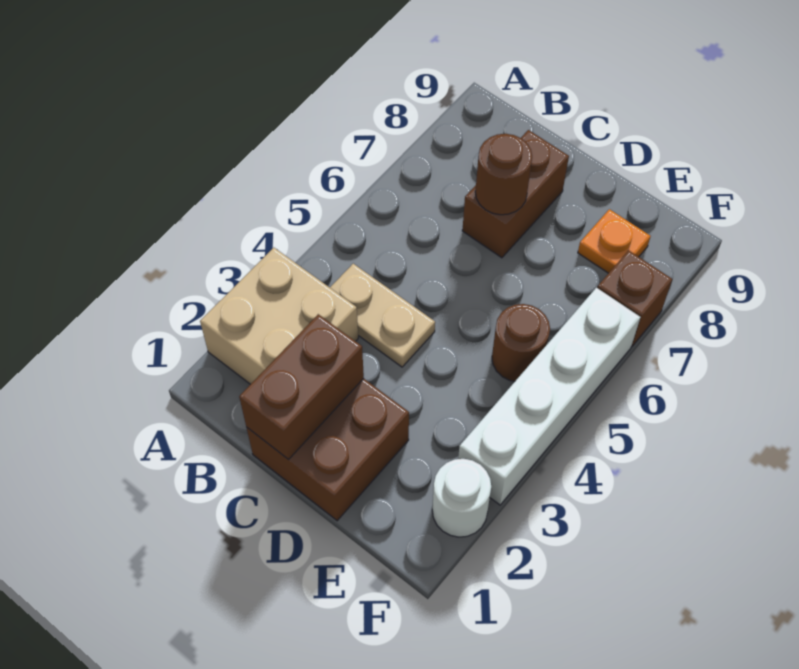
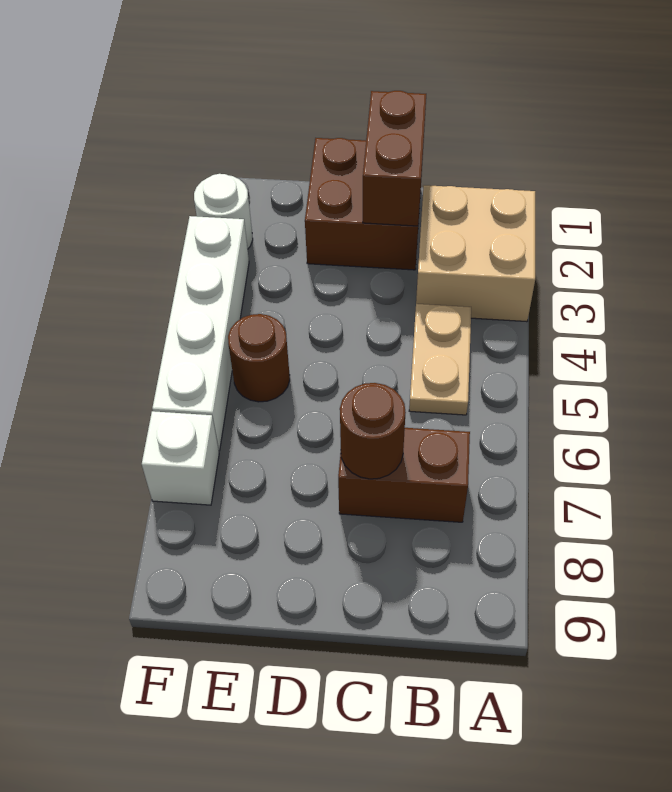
tan plate B4:C4 level 1 -> tan plate B4:B5 level 1
brown brick C7:C8 level 1 -> brown brick B7:C7 level 1
orange plate E8 level 1 -> none
brown brick F7 level 1 -> white brick F7 level 1

